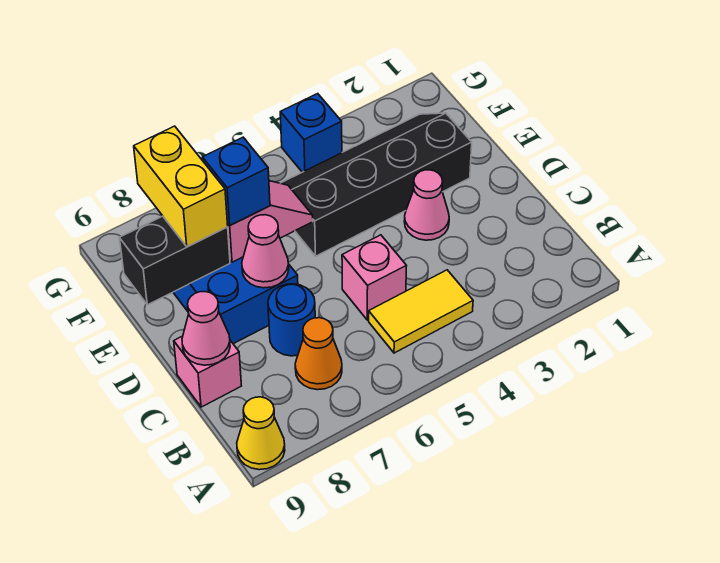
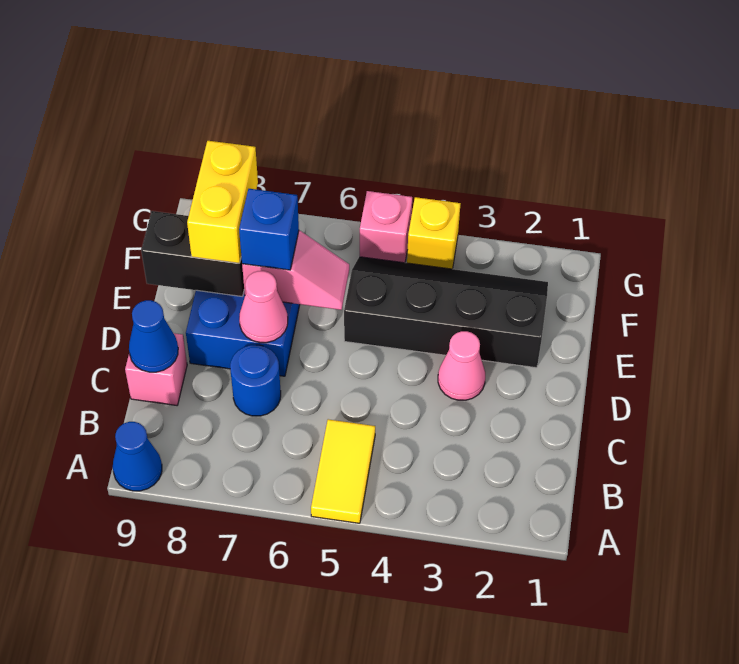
yellow cone A9 level 1 -> blue cone A9 level 1
yellow tile B4:B5 level 1 -> yellow tile A5:B5 level 1
orange cone B7 level 1 -> none
pink brick C5 level 1 -> pink brick G5 level 1
pink cone C9 level 2 -> blue cone C9 level 2
blue brick G4 level 1 -> yellow brick G4 level 1

